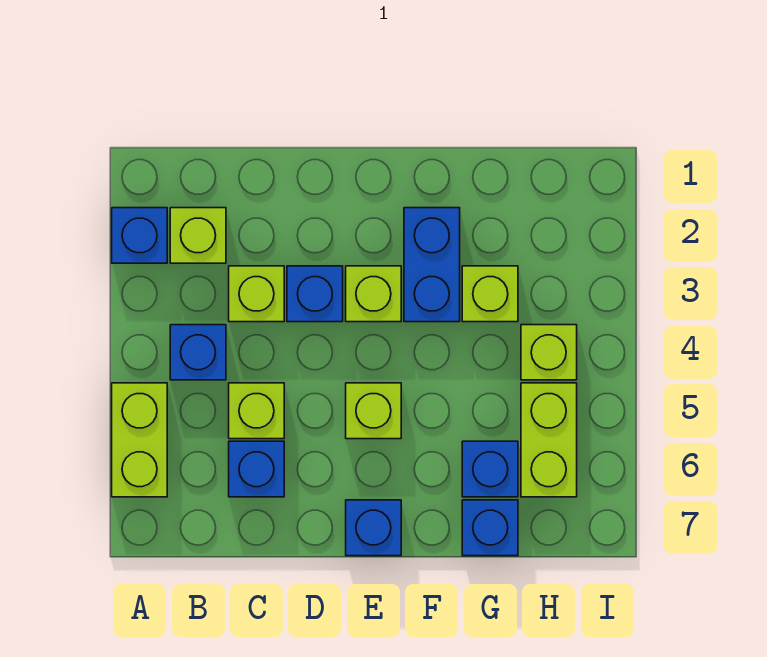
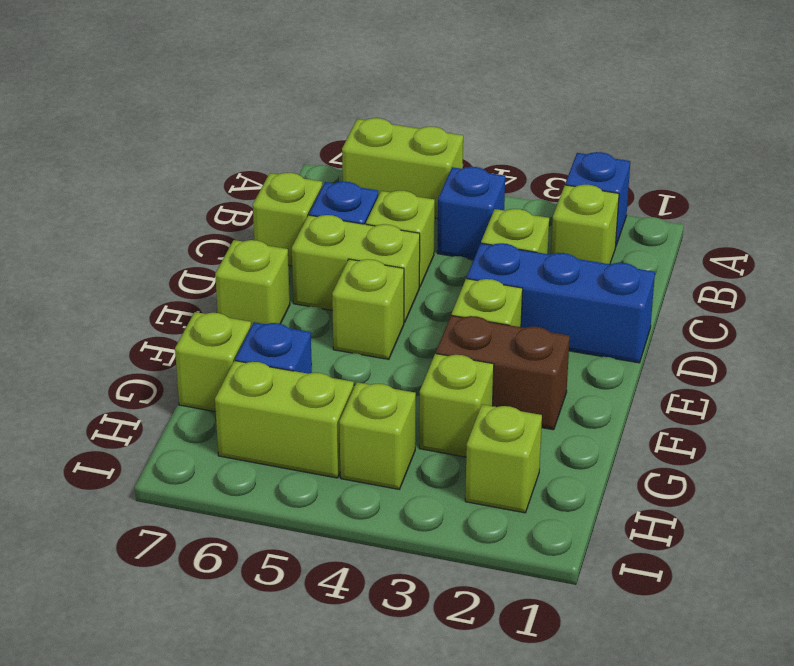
none -> lime brick C7 level 1
blue brick D3 level 1 -> blue brick D1:D3 level 1
none -> lime brick D5:D6 level 1
blue brick E7 level 1 -> lime brick E7 level 1
blue brick F2:F3 level 1 -> brown brick F2:F3 level 1
blue brick G7 level 1 -> lime brick G7 level 1
none -> lime brick H2 level 1

